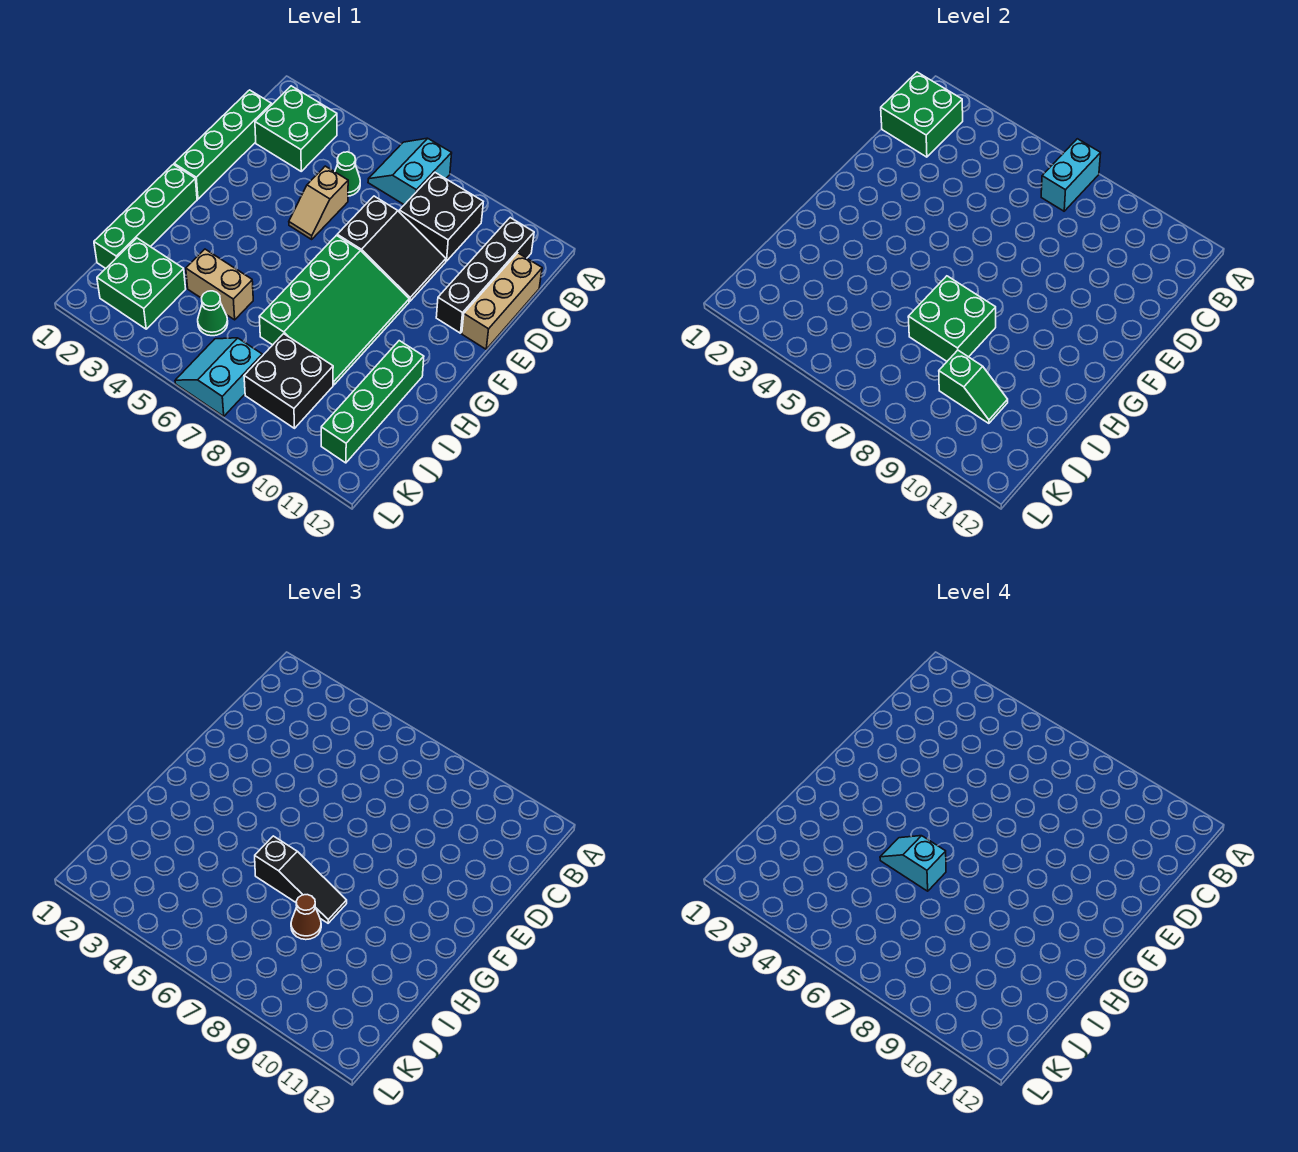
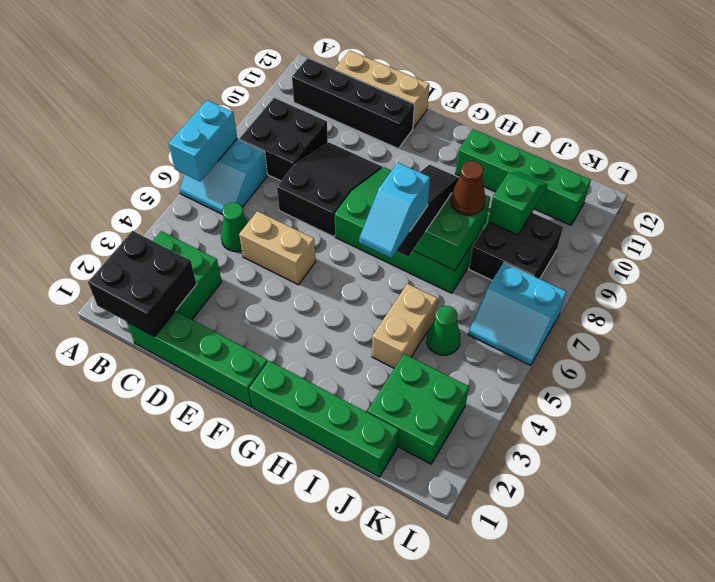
cyan brick A7:B7 level 2 -> cyan brick A6:A7 level 2
green brick B1:C2 level 2 -> black brick B1:C2 level 2
tan slope D5:E5 level 1 top D -> tan brick D5:E5 level 1

